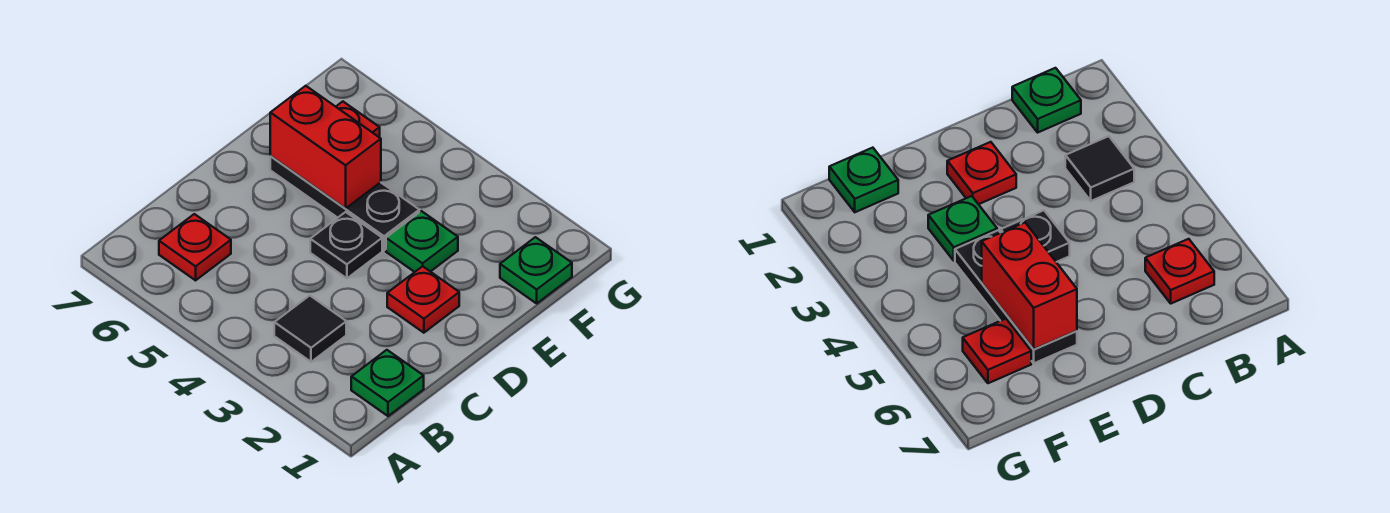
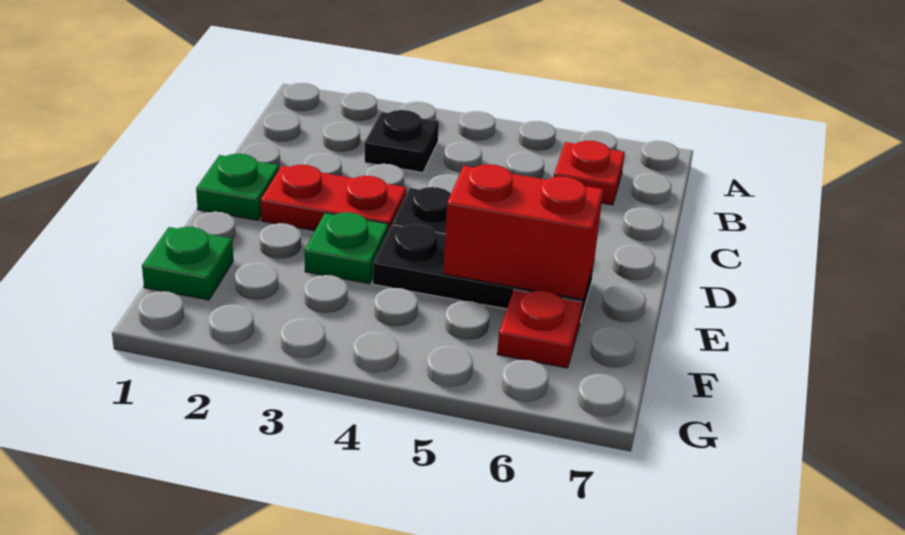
green plate B1 level 1 -> green plate D1 level 1
black tile B3 level 1 -> black plate B3 level 1
red plate D2 level 1 -> red plate D2:D3 level 1

